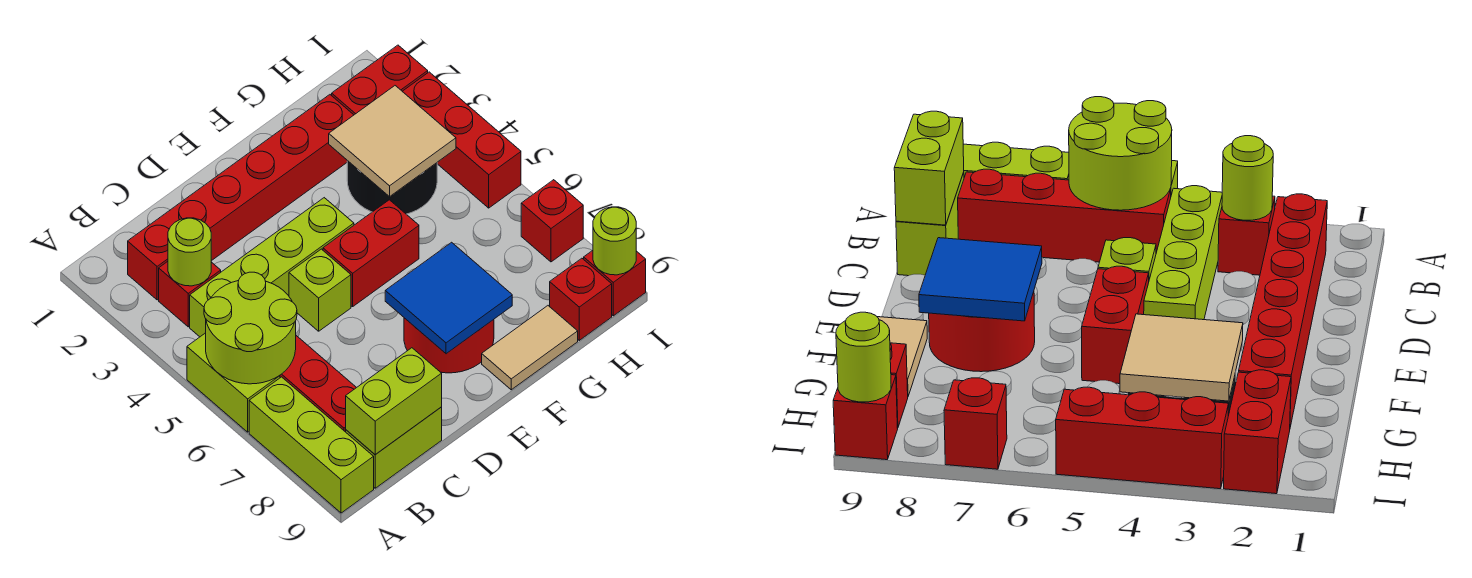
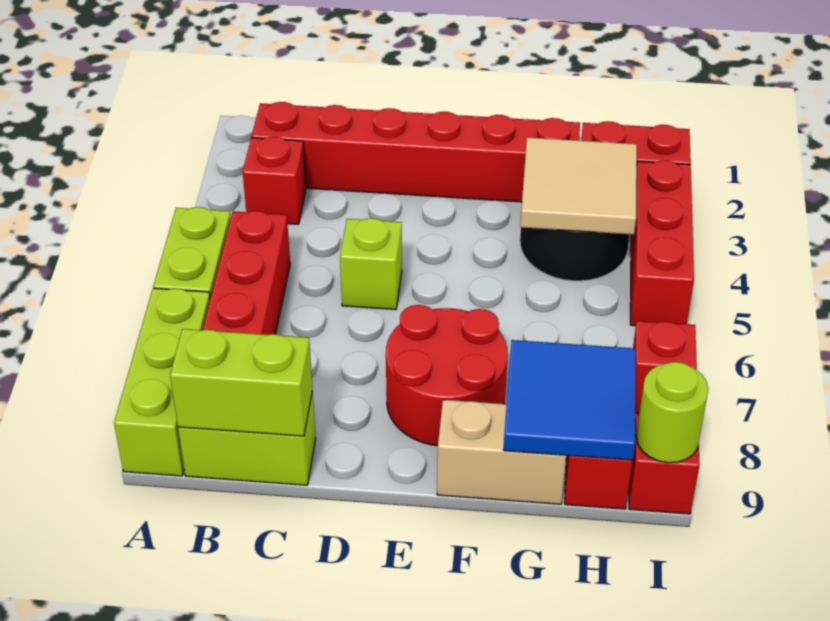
lime round brick A5:B6 level 2 -> none
lime round brick B3 level 2 -> none
lime brick B4:E4 level 1 -> none
red brick E5:F5 level 1 -> none
blue tile E7:F8 level 2 -> blue tile G8:H9 level 2
tan tile F9:G9 level 1 -> tan brick F9:G9 level 1

